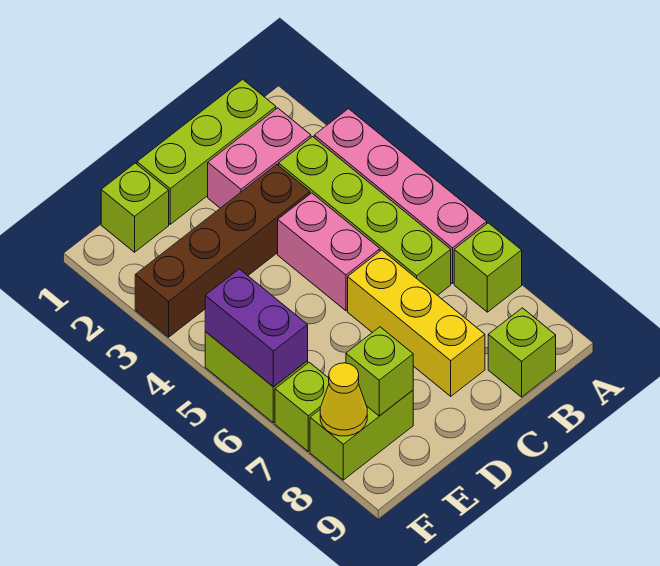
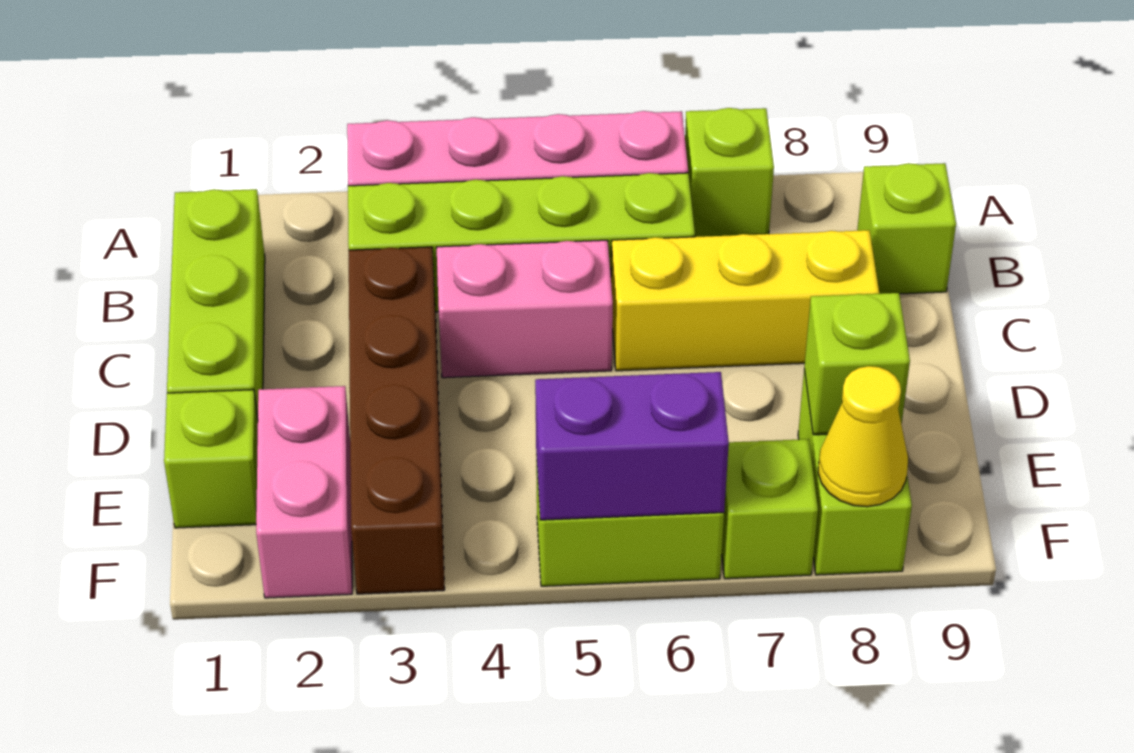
pink brick B2:C2 level 1 -> pink brick E2:F2 level 1

